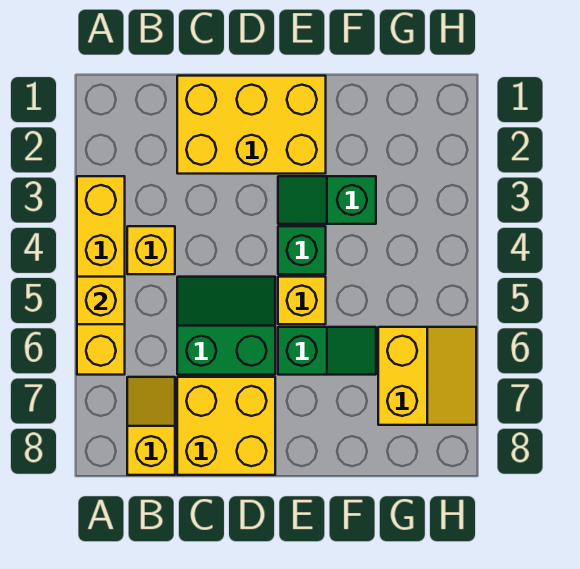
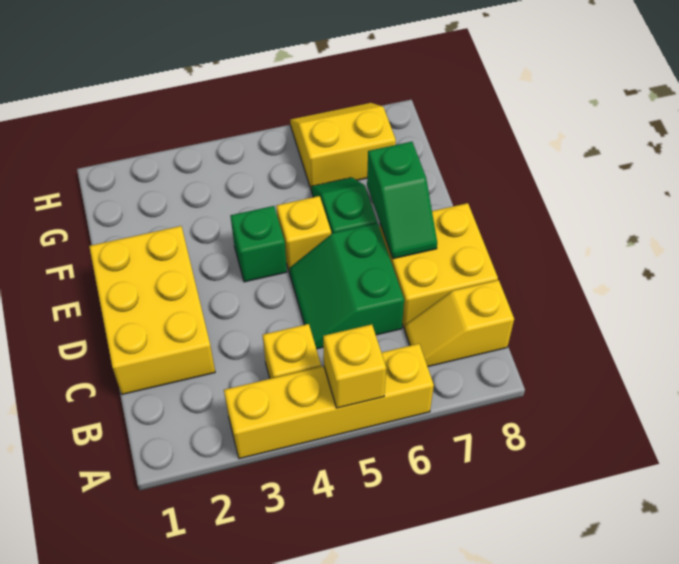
green slope E3:F3 level 1 top F -> green slope D7:E7 level 2 top E

